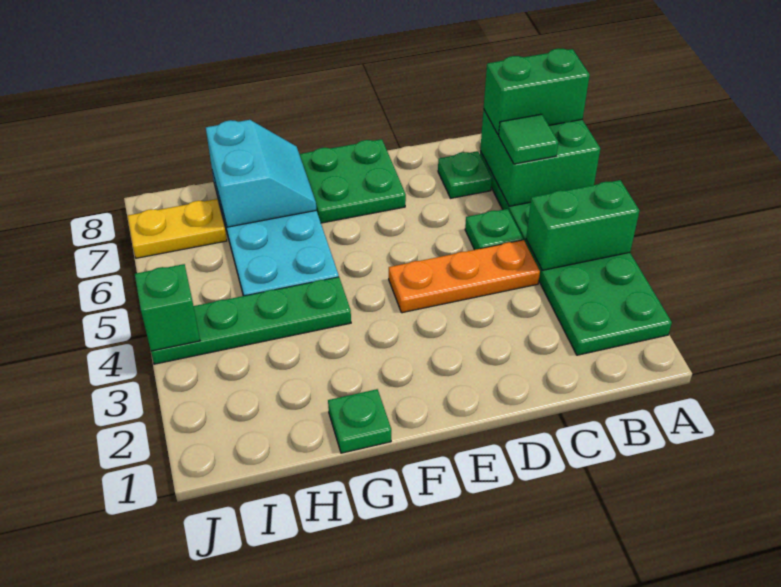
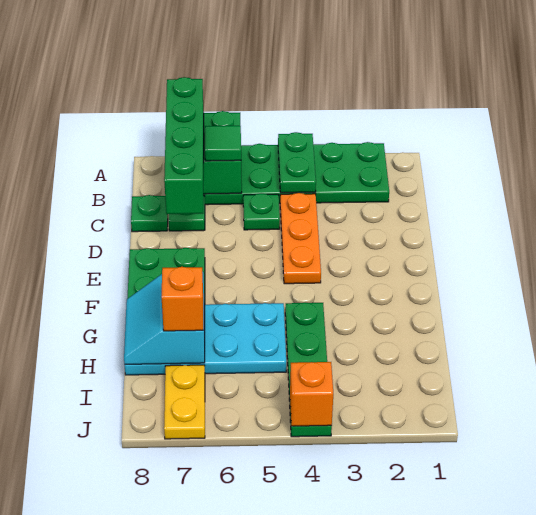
green brick A4:B4 level 2 -> green plate A4:B4 level 2
green brick A7:B7 level 3 -> green brick A7:D7 level 3
green plate G1 level 1 -> green plate C8 level 1
cyan slope G7:H8 level 2 top H -> cyan slope G7:H8 level 2 top 7
none -> orange brick H7 level 3
green brick J4 level 2 -> orange brick J4 level 2

